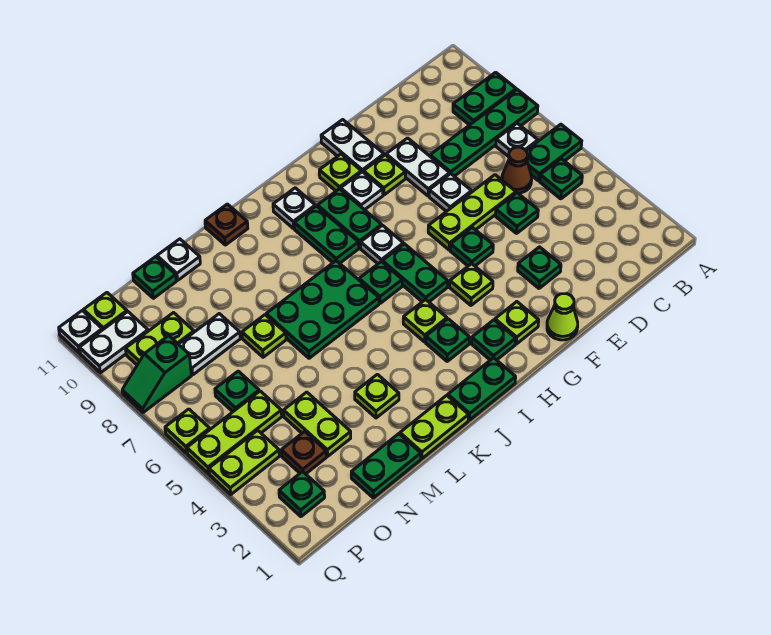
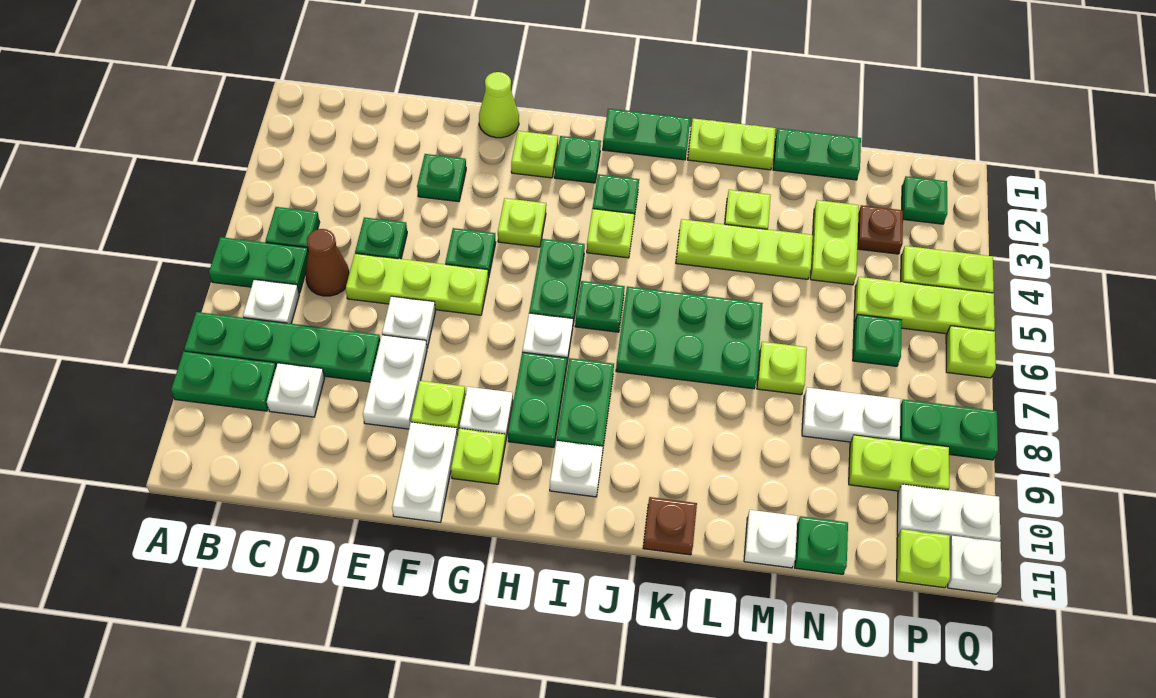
none -> white plate C9 level 1
none -> lime plate K4:M4 level 1
green slope P8:Q8 level 1 top P -> green plate P8:Q8 level 1

